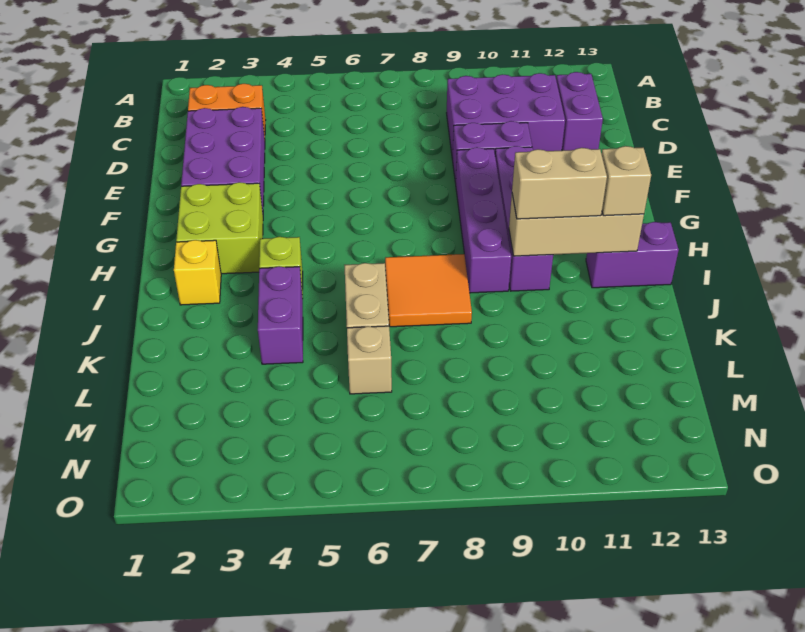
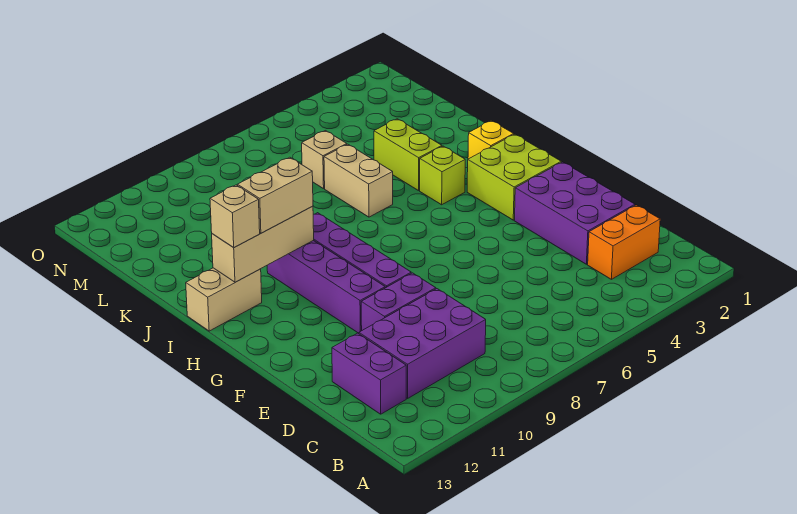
orange tile I7:J8 level 1 -> none
purple brick I12:I13 level 1 -> tan brick I12:I13 level 1
purple brick J4:K4 level 1 -> lime brick J4:K4 level 1

